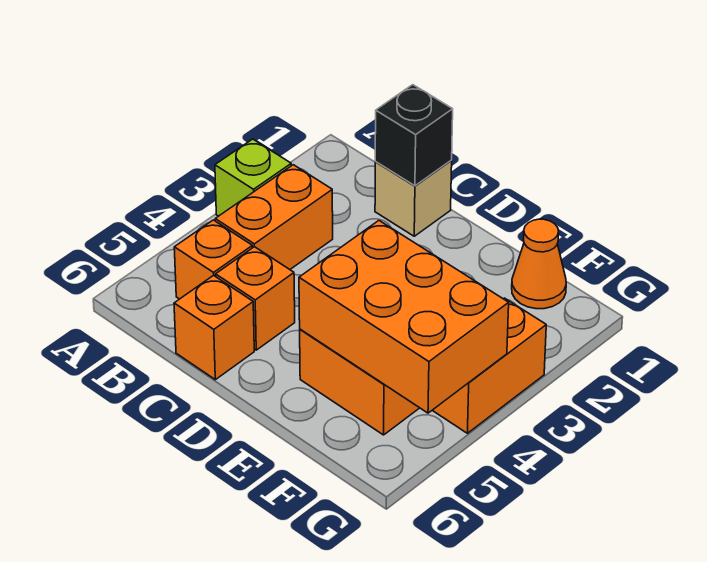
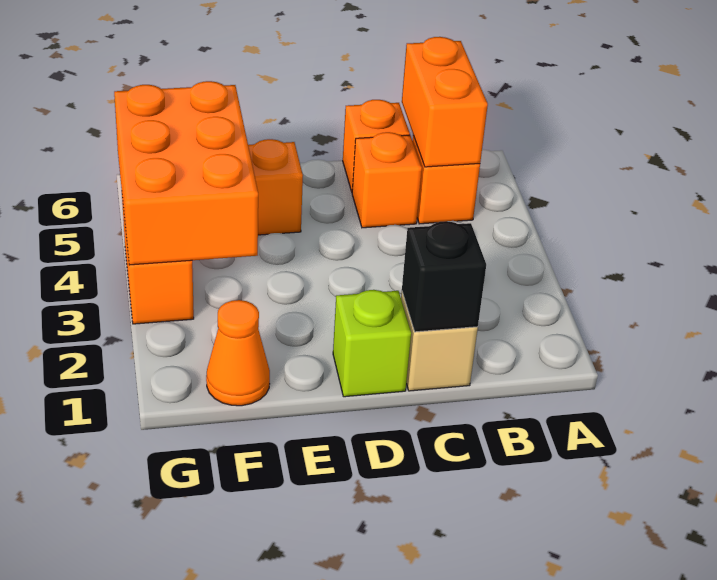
lime brick A3 level 1 -> lime brick D1 level 1
orange brick B3:B4 level 1 -> orange brick B5:B6 level 2
orange brick E4:G5 level 2 -> orange brick F3:G5 level 2

